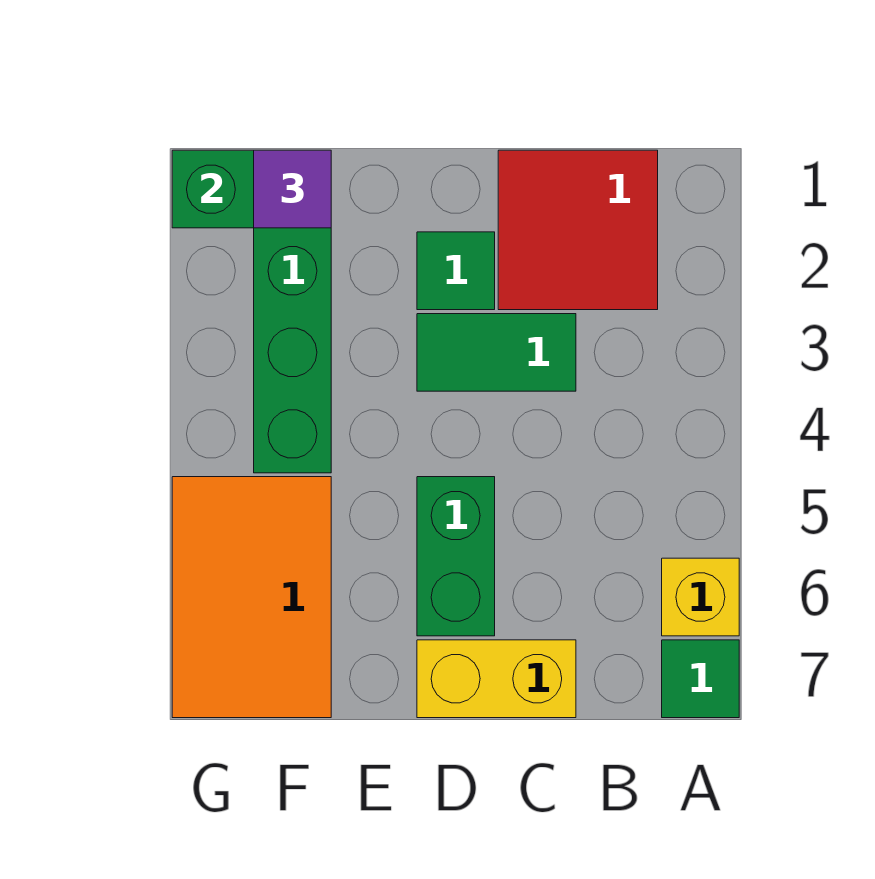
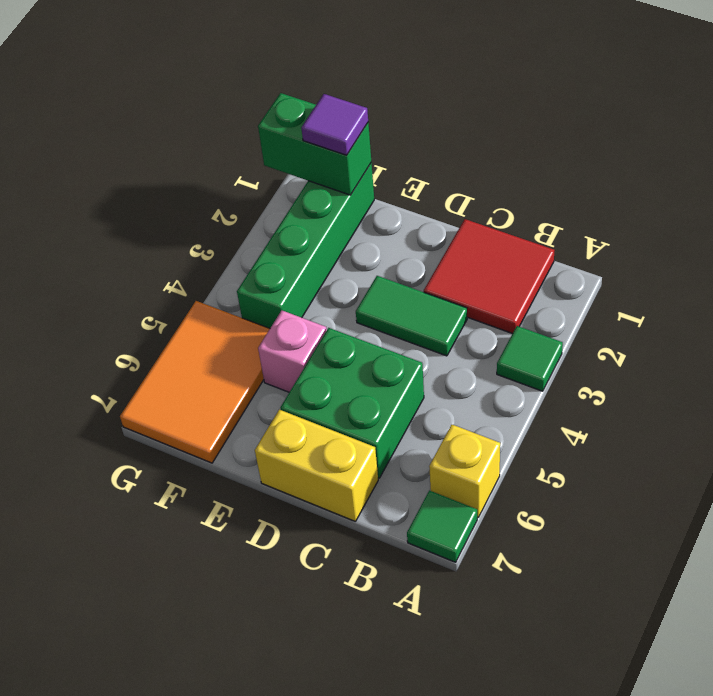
green tile D2 level 1 -> green tile A3 level 1
green brick D5:D6 level 1 -> green brick C5:D6 level 1
none -> pink brick E5 level 1

